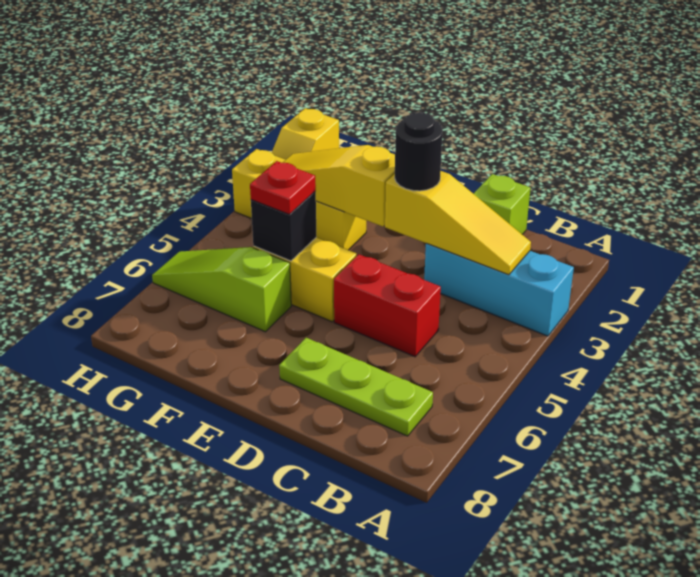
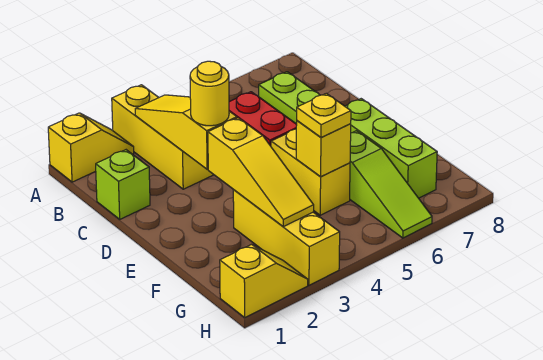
none -> yellow slope A1:A2 level 1 top 1
cyan brick A3:C3 level 1 -> yellow brick A3:C3 level 1
black round brick D3 level 3 -> yellow round brick D3 level 3
none -> lime brick E7:G7 level 1
black brick F5 level 2 -> yellow brick F5 level 2
red plate F5 level 3 -> yellow plate F5 level 3

